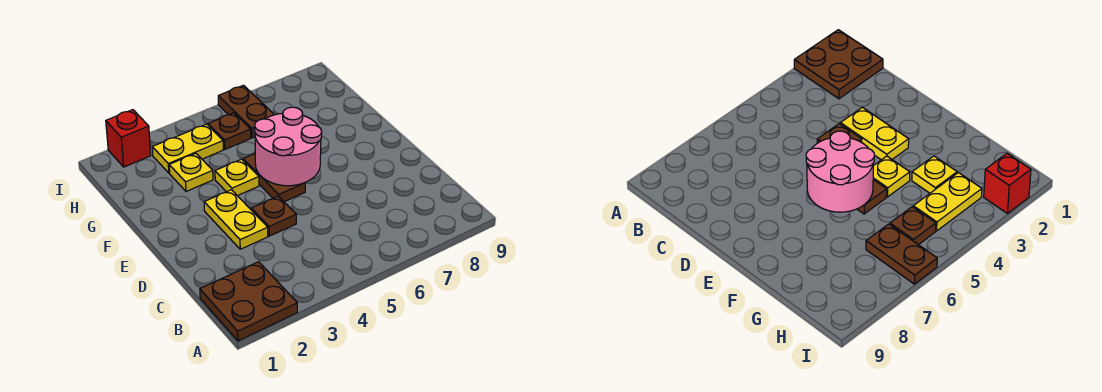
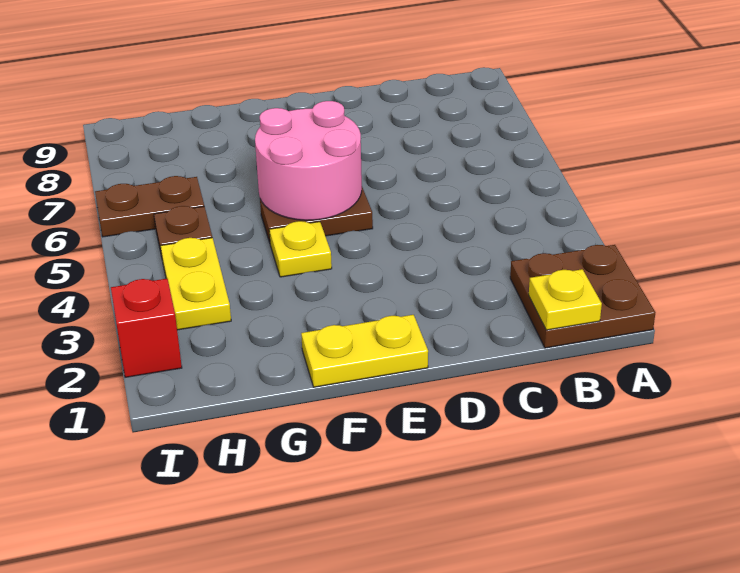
yellow plate D3:E3 level 1 -> yellow plate E1:F1 level 1
brown plate D4 level 1 -> none
yellow plate G3 level 1 -> yellow plate B1 level 2

